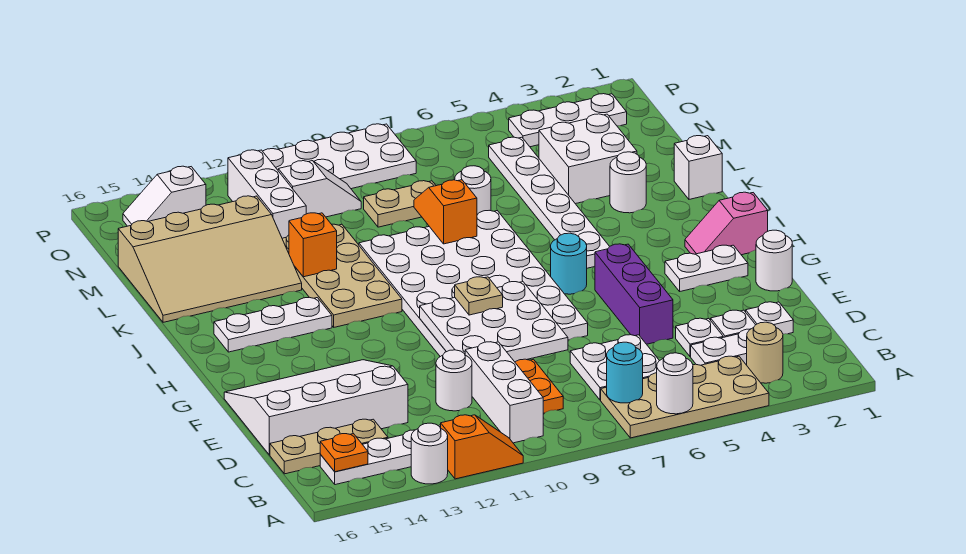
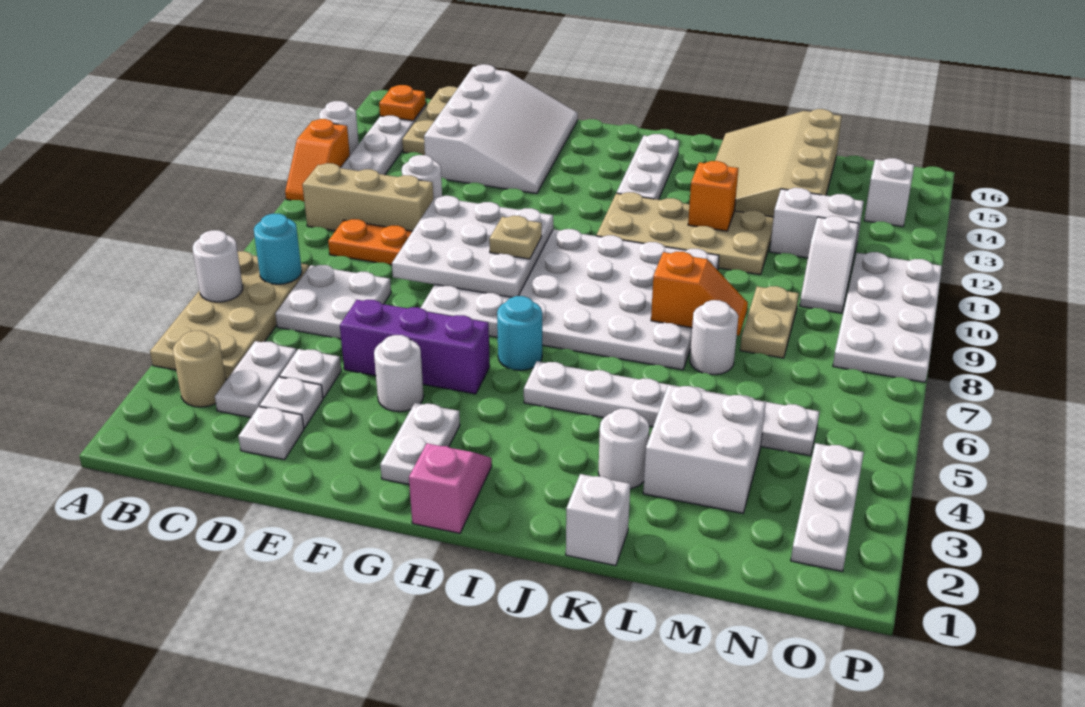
white brick B10:D10 level 1 -> tan brick B10:D10 level 1
white round brick F1 level 1 -> white round brick F4 level 1
white brick M12:O12 level 1 -> white brick M12:N12 level 1

